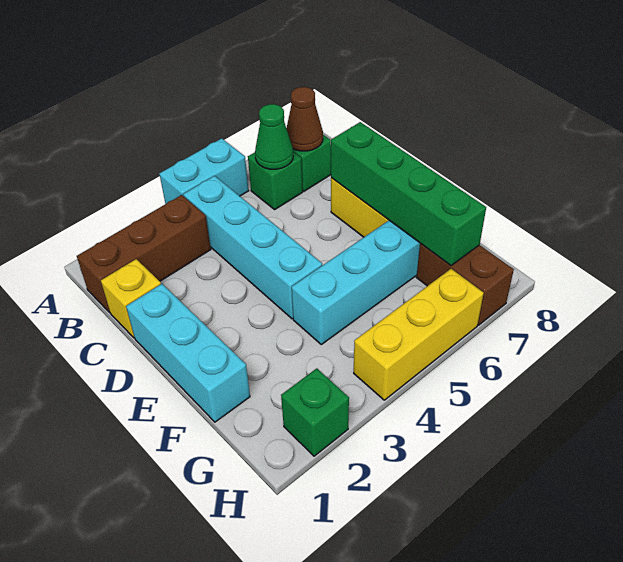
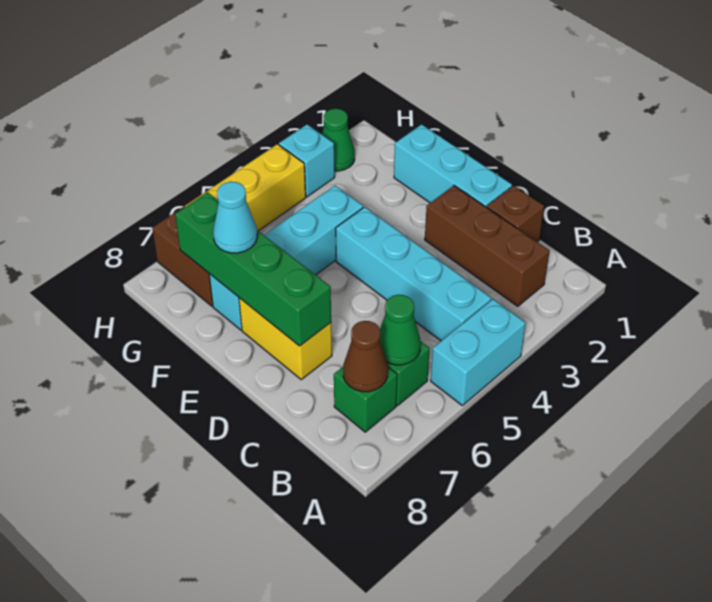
brown brick B1:B3 level 1 -> brown brick B2:D2 level 1
yellow brick C1 level 1 -> brown brick C1 level 1
none -> cyan cone F7 level 3
green brick H2 level 1 -> green cone H2 level 1
none -> cyan brick H3 level 1

